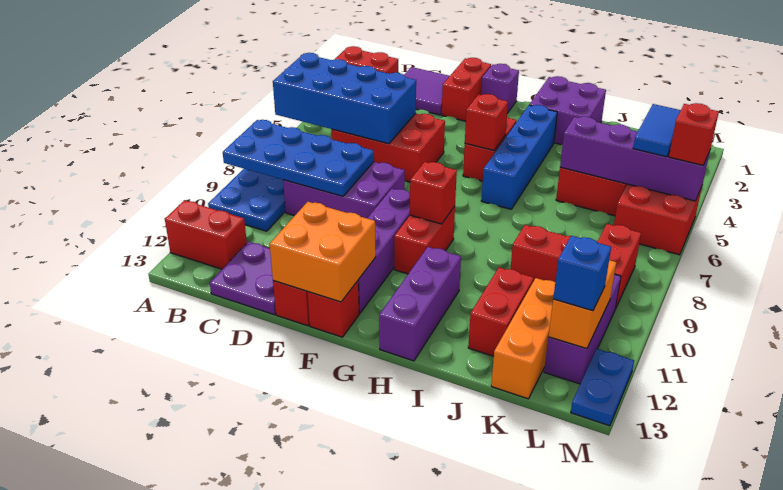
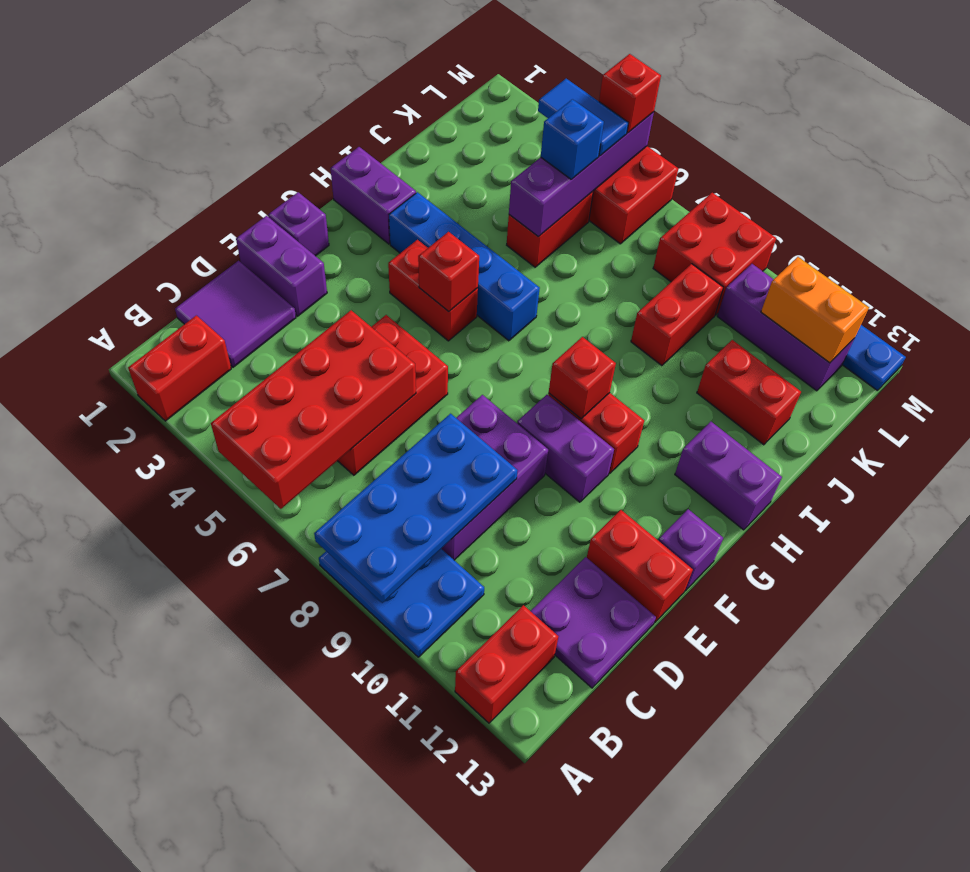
blue brick A5:D6 level 2 -> red brick A5:D6 level 2
red brick E1:E2 level 1 -> purple brick E1:E2 level 1
orange brick E12:F13 level 2 -> none
purple brick F9:F12 level 1 -> purple brick F9:F10 level 1
red brick F13 level 1 -> purple brick F13 level 1
purple brick H1:I2 level 1 -> purple brick H1:H2 level 1
purple brick H11:H13 level 1 -> purple brick H12:H13 level 1
orange brick K11:K13 level 1 -> none
red brick L8:L9 level 1 -> red brick L8:M9 level 1
blue brick L12 level 3 -> blue brick K5 level 3

